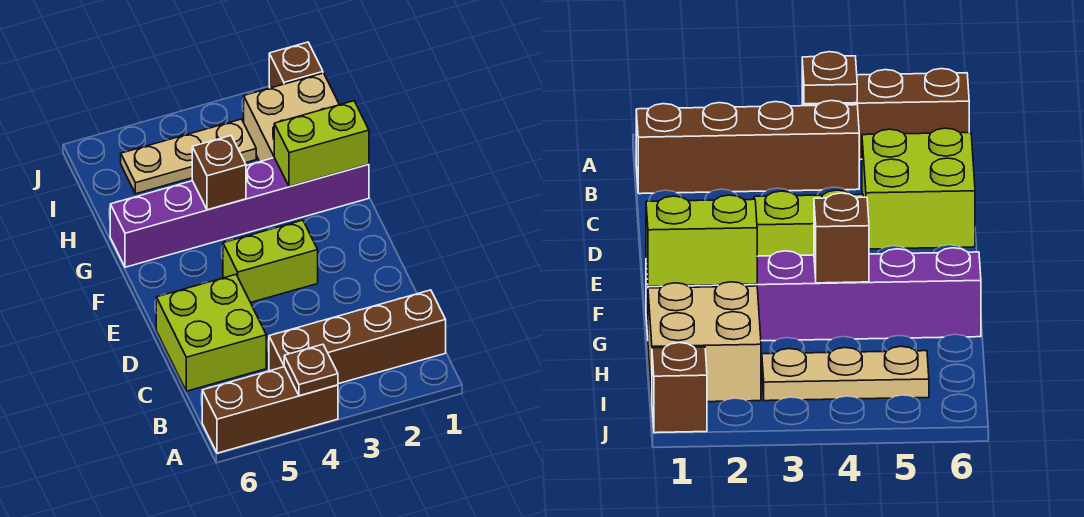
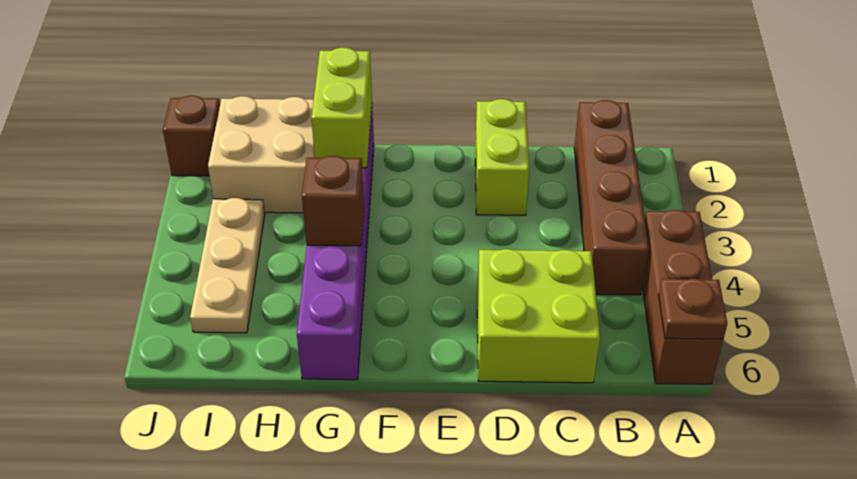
brown plate A4 level 2 -> brown plate A6 level 2
lime brick E3:E4 level 1 -> lime brick D1:D2 level 1

